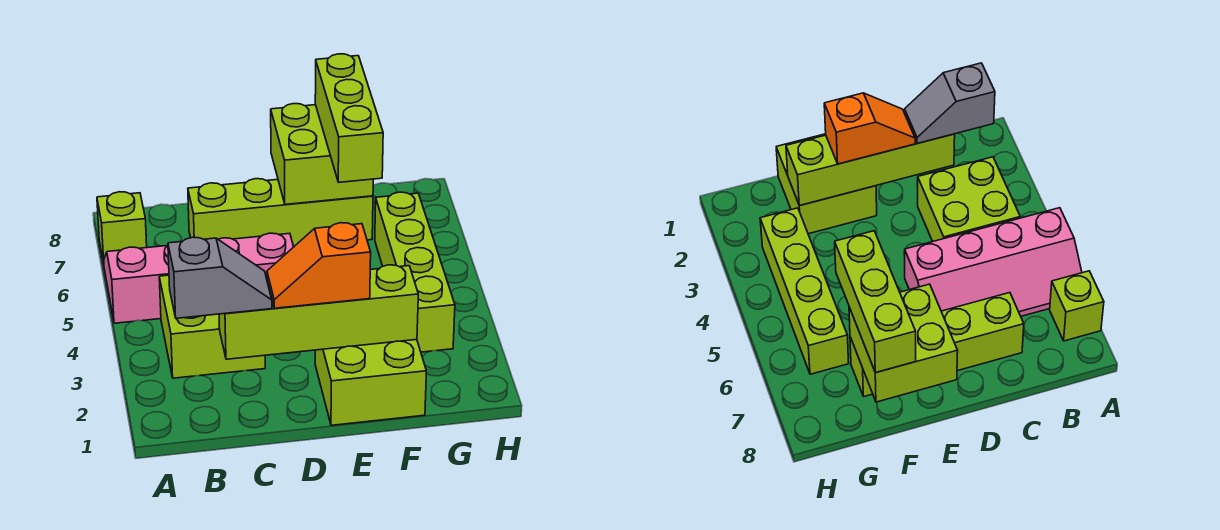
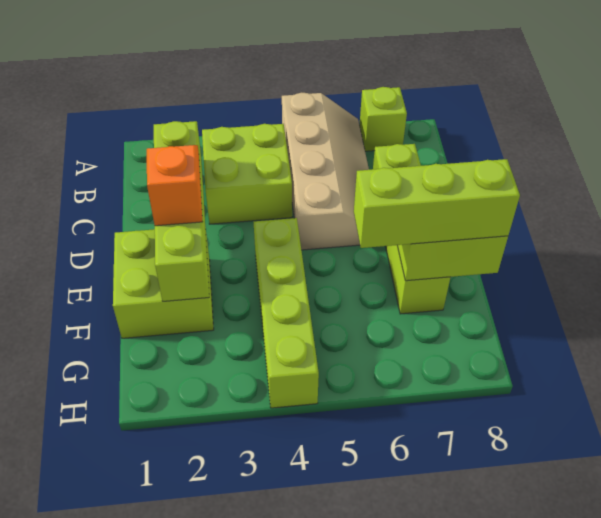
pink slope A5:D6 level 1 top 5 -> tan slope A5:D6 level 1 top 5
grey slope B2:C2 level 3 top B -> none
lime brick G3:G6 level 1 -> lime brick E4:H4 level 1

